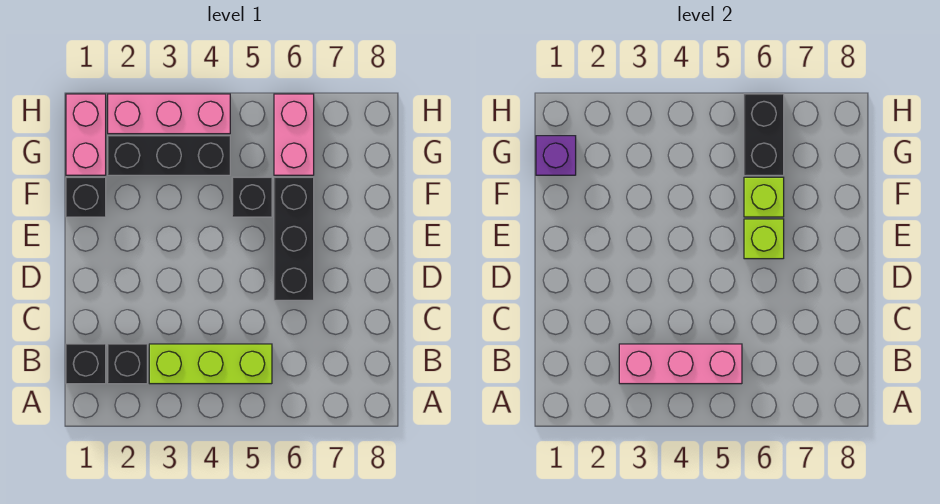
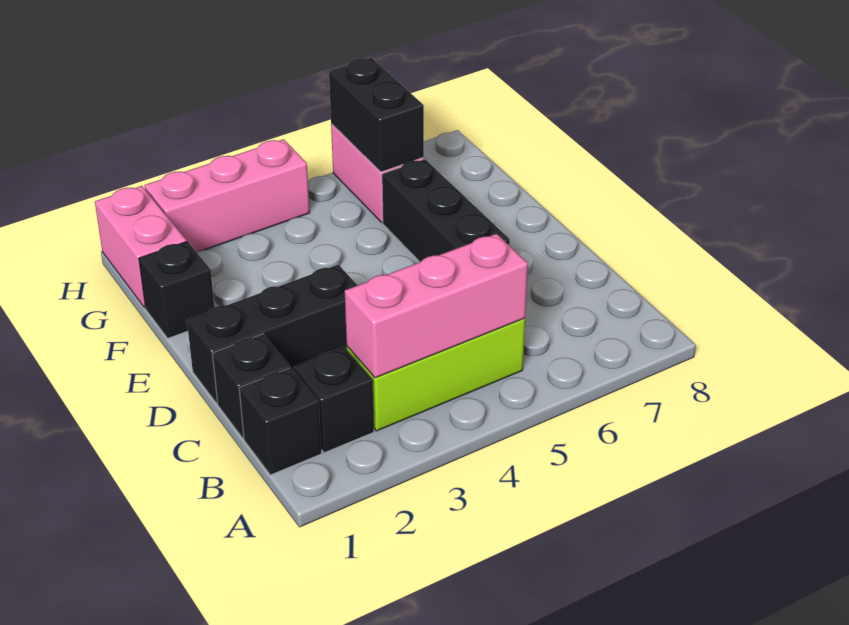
lime brick E6 level 2 -> none
black brick F5 level 1 -> black brick C1 level 1
lime brick F6 level 2 -> none
purple brick G1 level 2 -> none
black brick G2:G4 level 1 -> black brick D1:D3 level 1

